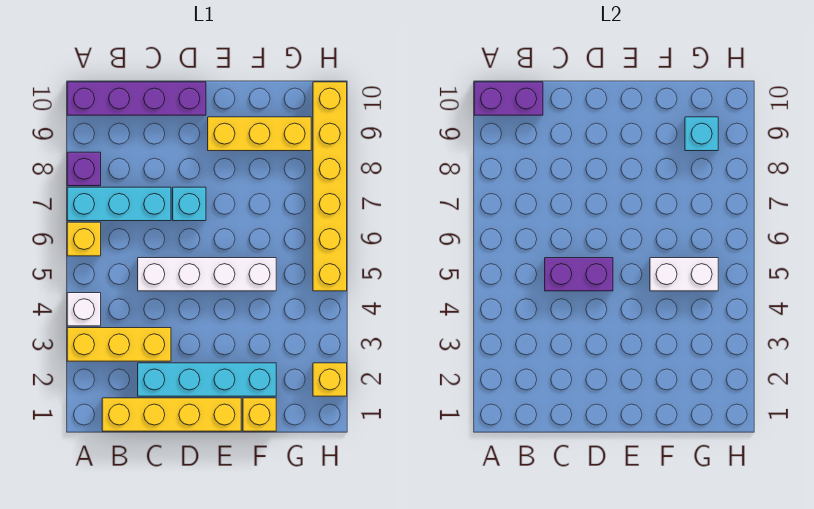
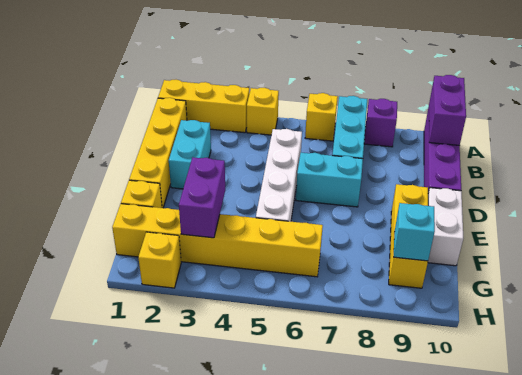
yellow brick A3:C3 level 1 -> yellow brick A1:A3 level 1
white brick A4 level 1 -> yellow brick A4 level 1
cyan brick C2:F2 level 1 -> cyan brick C2:D2 level 1
purple brick C5:D5 level 2 -> purple brick F3:G3 level 2
cyan brick D7 level 1 -> cyan brick D6:D7 level 1
white brick F5:G5 level 2 -> white brick E10:F10 level 1
yellow brick H5:H10 level 1 -> yellow brick G1:G6 level 1

